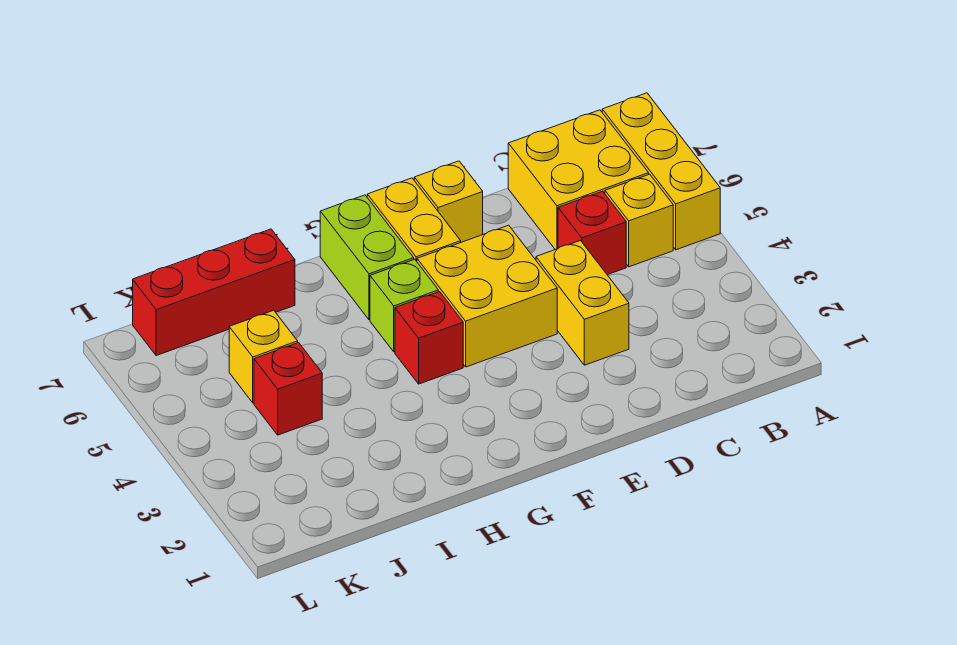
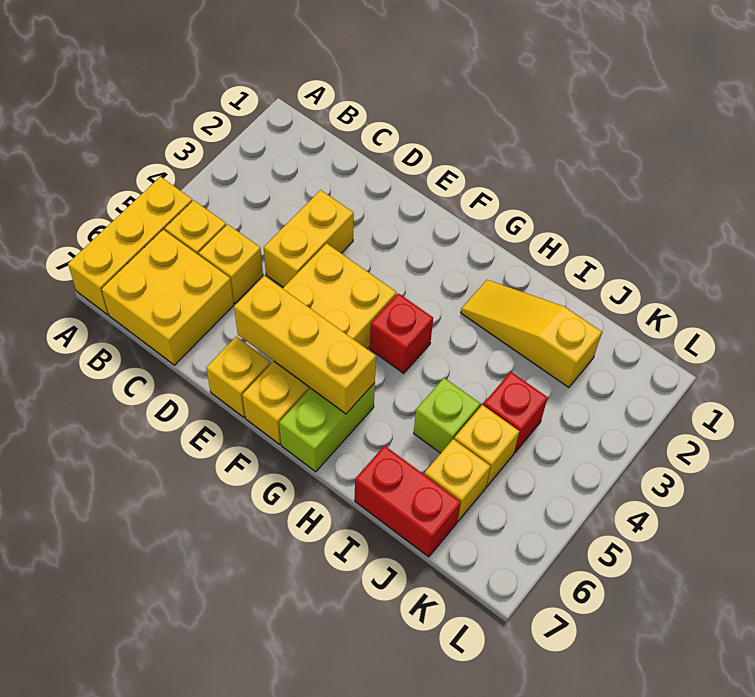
red brick C5 level 1 -> yellow brick C5 level 1
none -> yellow brick E6:G6 level 2
lime brick G5 level 1 -> lime brick I5 level 1
none -> yellow slope H2:J2 level 1 top J
red brick I7:K7 level 1 -> red brick I7:J7 level 1
none -> yellow brick J6 level 1

